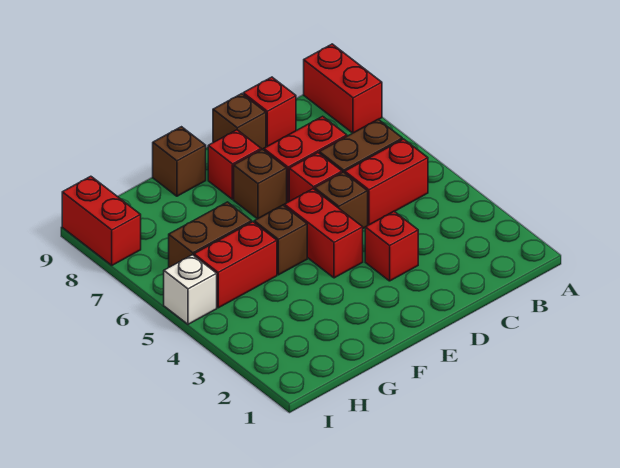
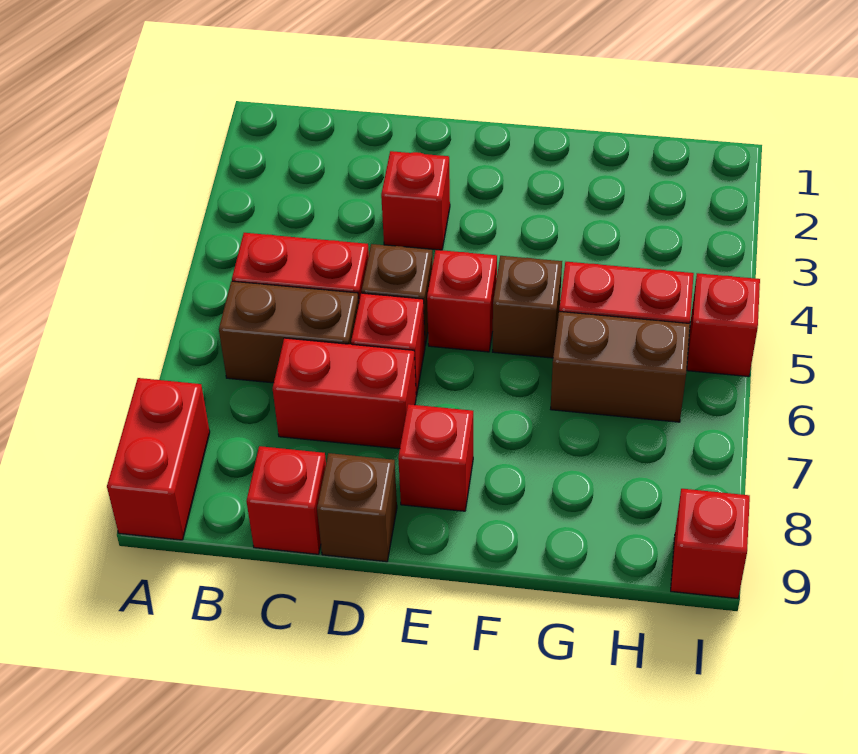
red brick E4:E5 level 1 -> red brick E5 level 1
brown brick E7 level 1 -> none
brown brick F9 level 1 -> none
white brick I5 level 1 -> red brick I5 level 1
red brick I8:I9 level 1 -> red brick I9 level 1

